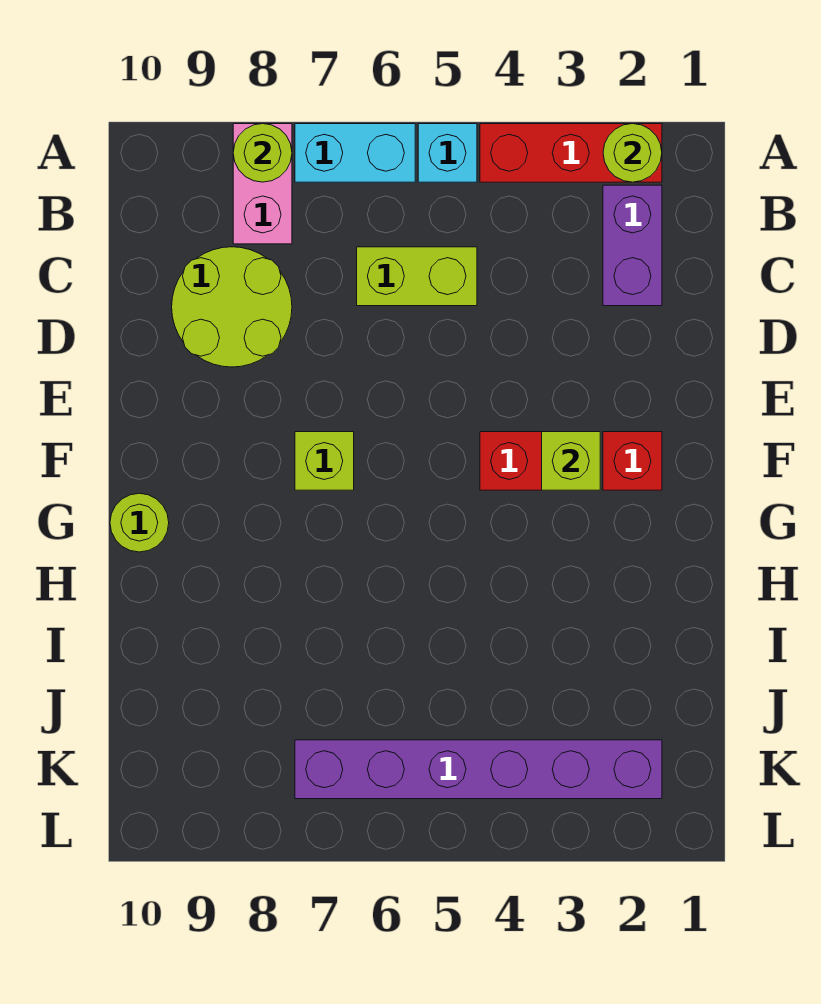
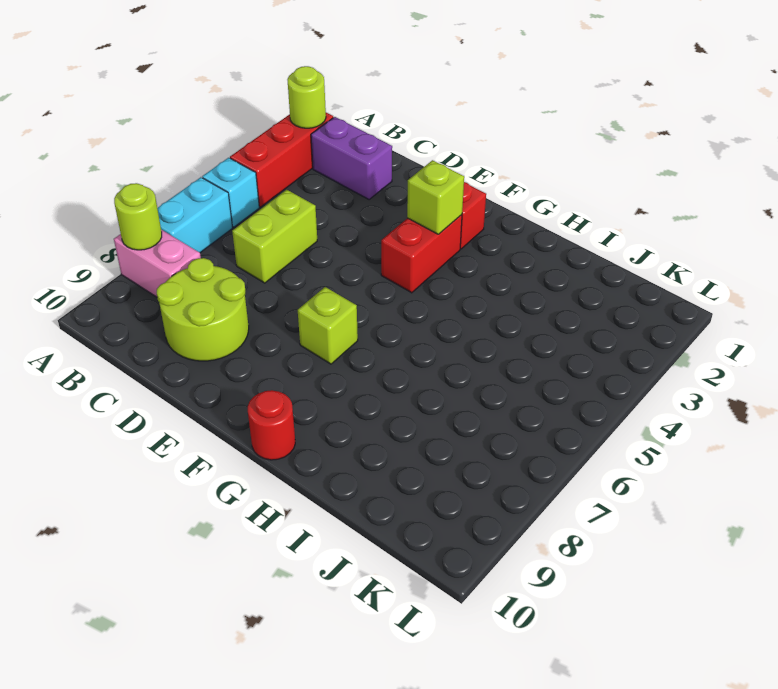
lime round brick G10 level 1 -> red round brick G10 level 1
purple brick K2:K7 level 1 -> none

